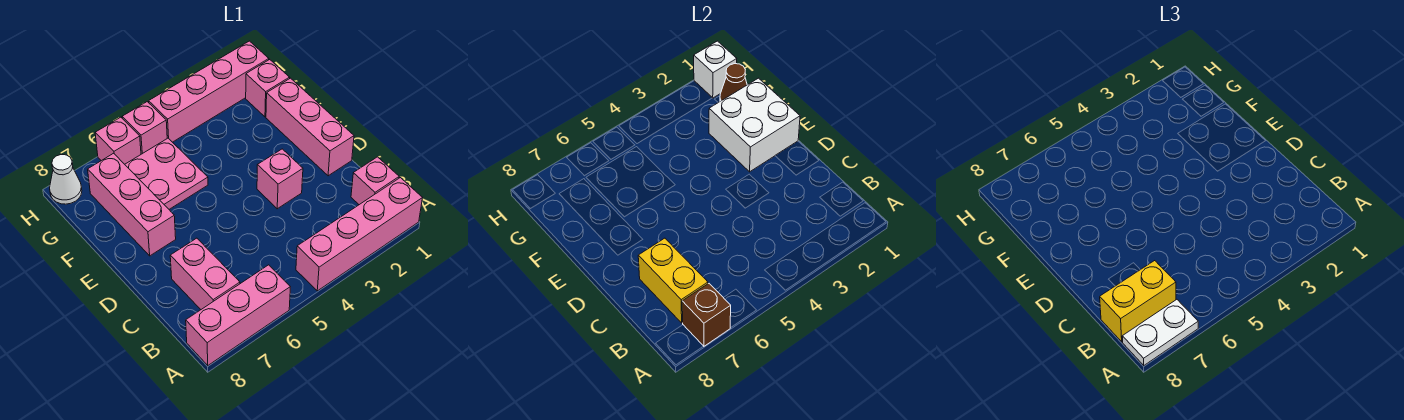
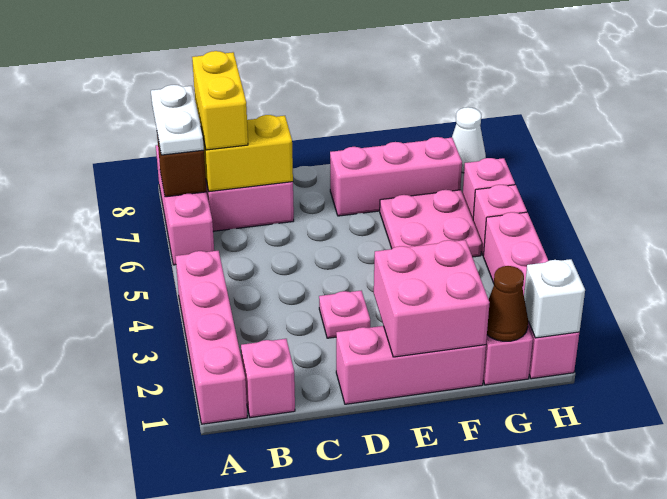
pink brick D3 level 1 -> pink plate D3 level 1
white brick E1:F2 level 2 -> pink brick E1:F2 level 2

